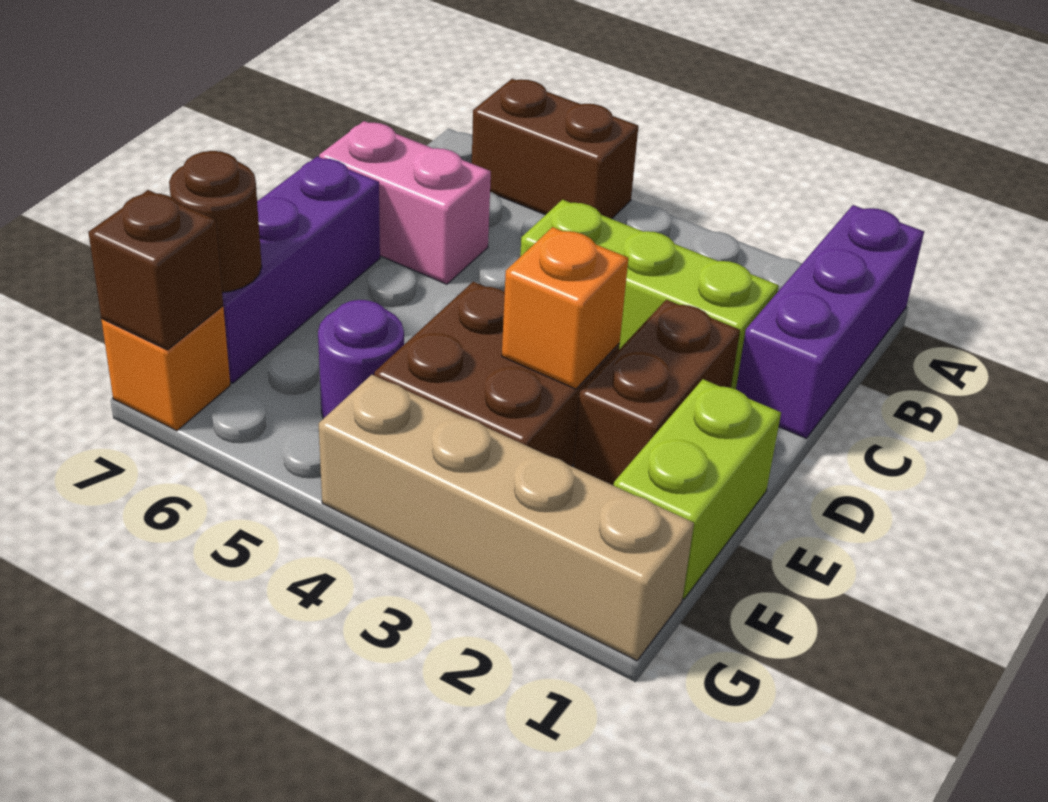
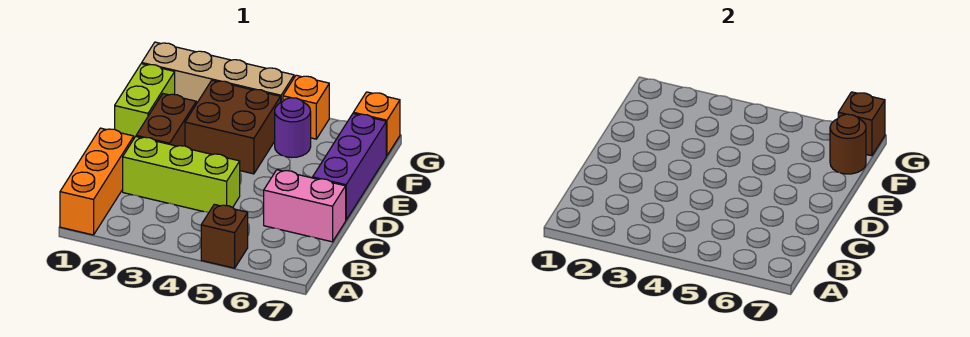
purple brick A1:C1 level 1 -> orange brick A1:C1 level 1
brown brick A5:A6 level 1 -> brown brick A5 level 1
orange brick E3 level 2 -> orange brick G5 level 1

